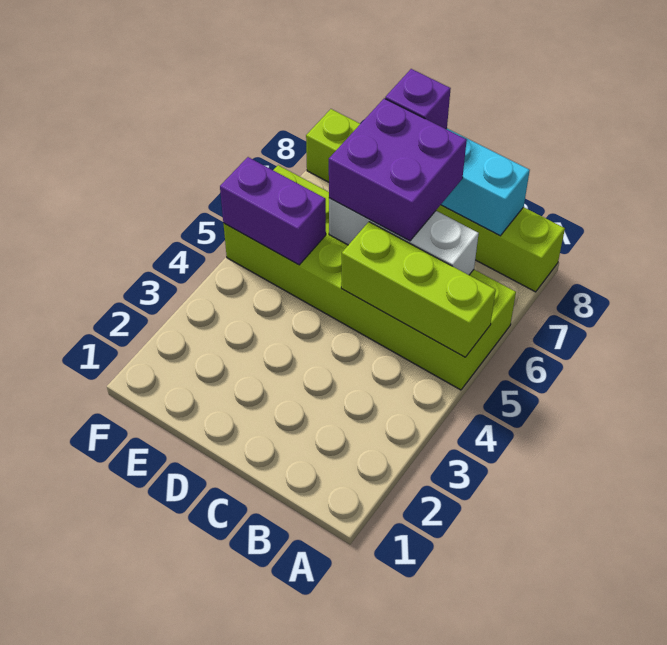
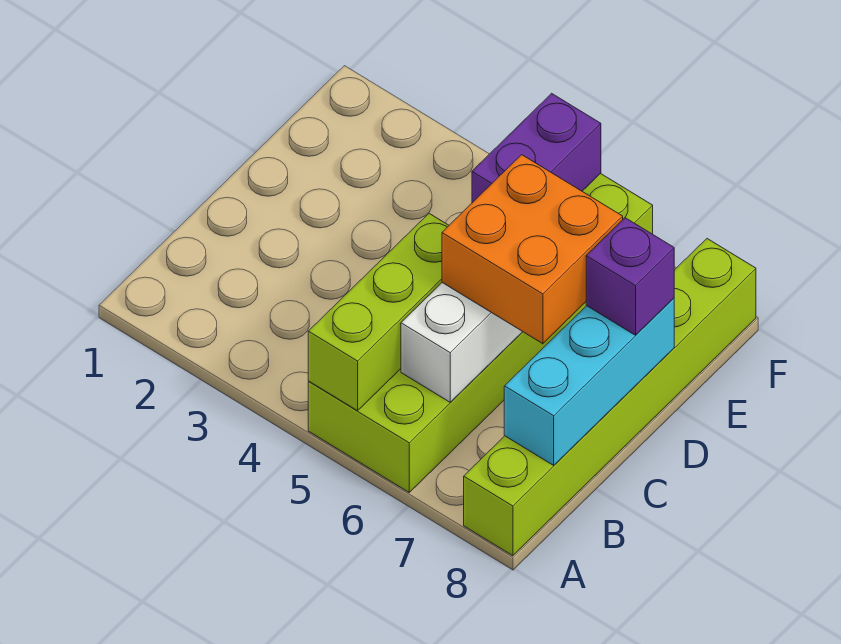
purple brick C6:D7 level 3 -> orange brick C6:D7 level 3

